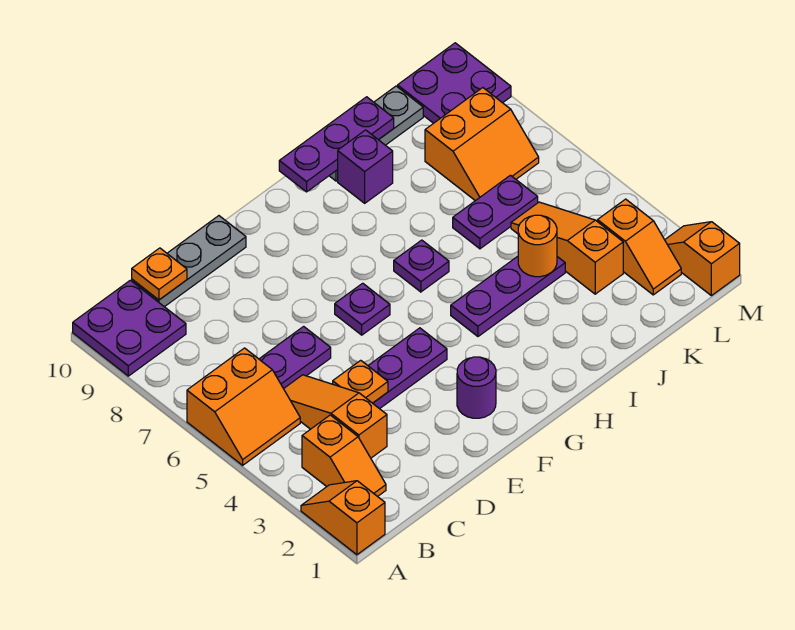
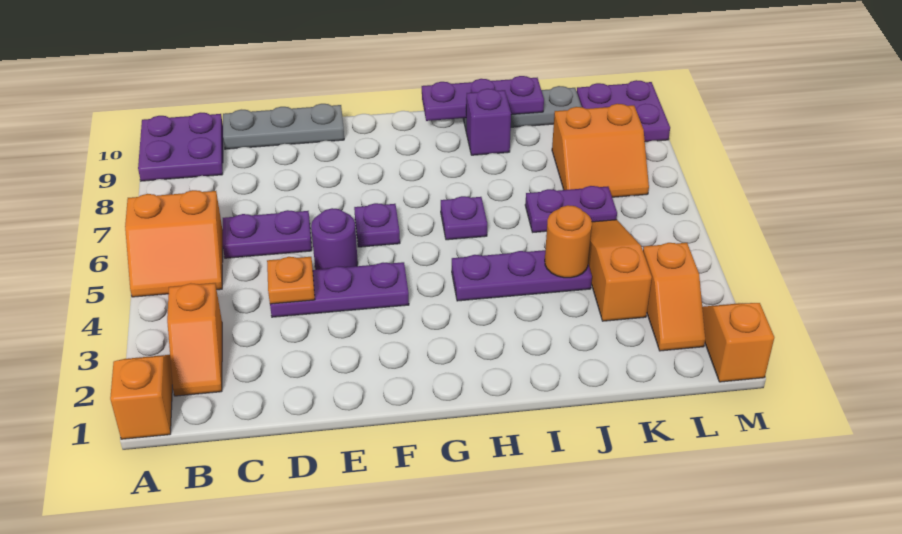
orange slope C3:C5 level 1 top 3 -> none
orange plate C10 level 2 -> none
purple round brick F2 level 1 -> purple round brick E5 level 1

